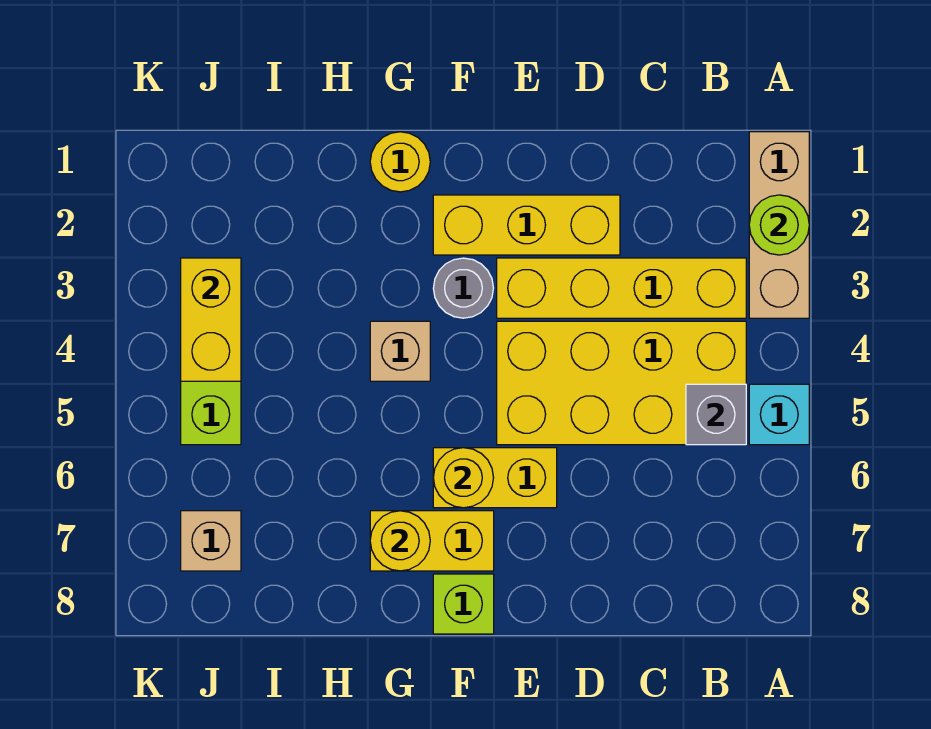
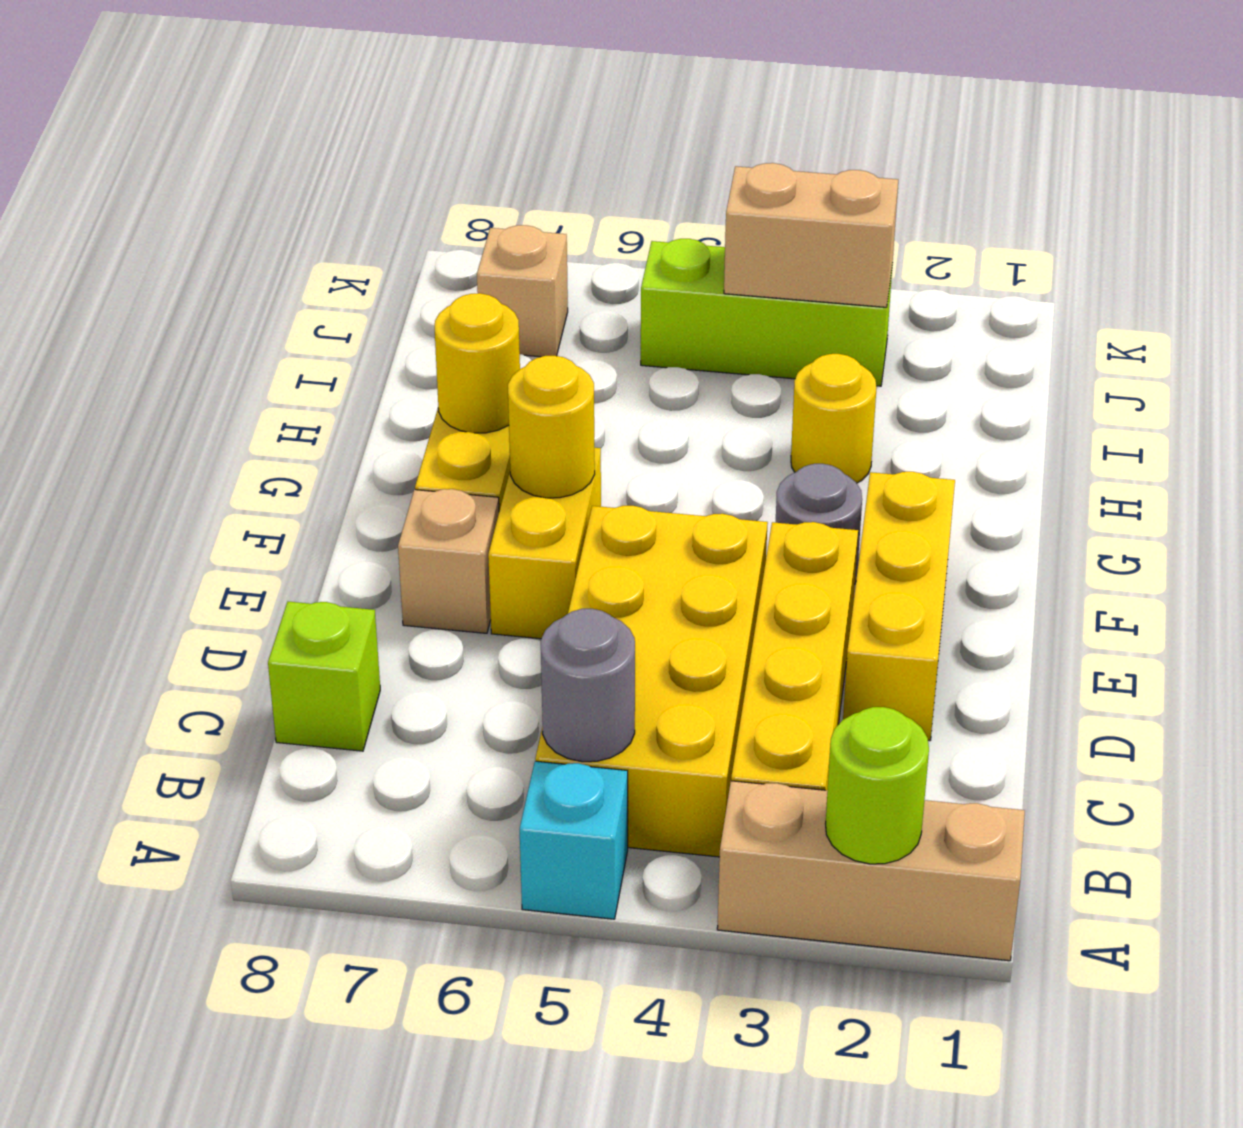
grey brick B5 level 2 -> grey round brick B5 level 2
lime brick F8 level 1 -> lime brick C8 level 1
yellow round brick G1 level 1 -> yellow round brick H3 level 1
tan brick G4 level 1 -> tan brick E7 level 1
yellow brick J3:J4 level 2 -> tan brick J3:J4 level 2

